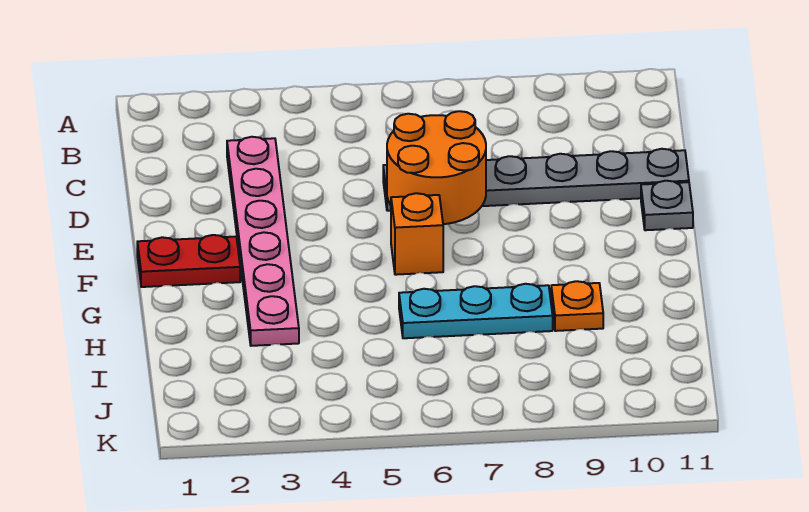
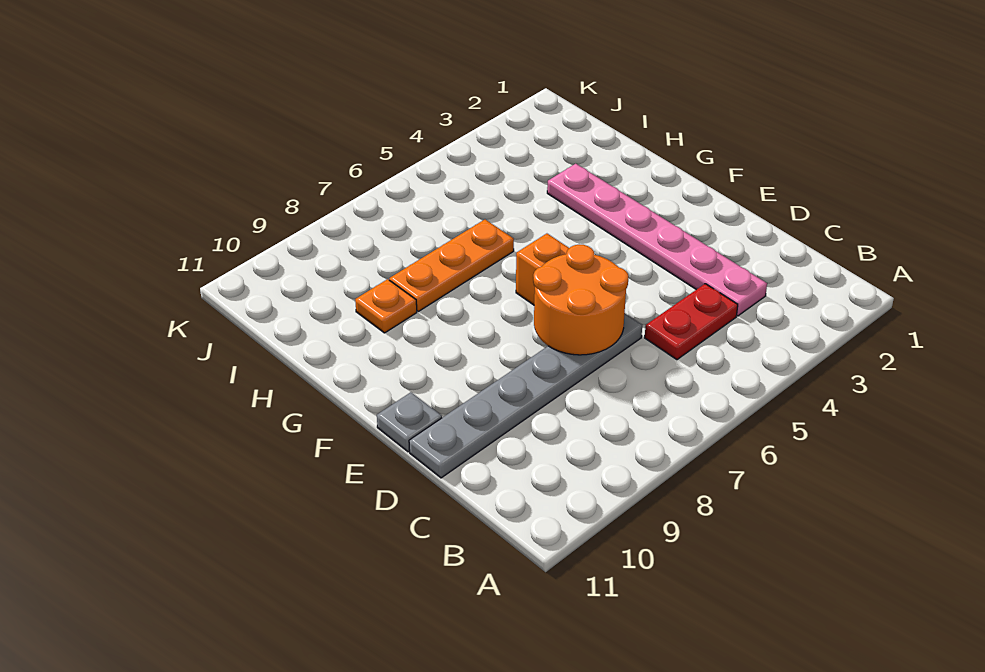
red plate F1:F2 level 1 -> red plate C4:C5 level 1
cyan plate H6:H8 level 1 -> orange plate H6:H8 level 1

